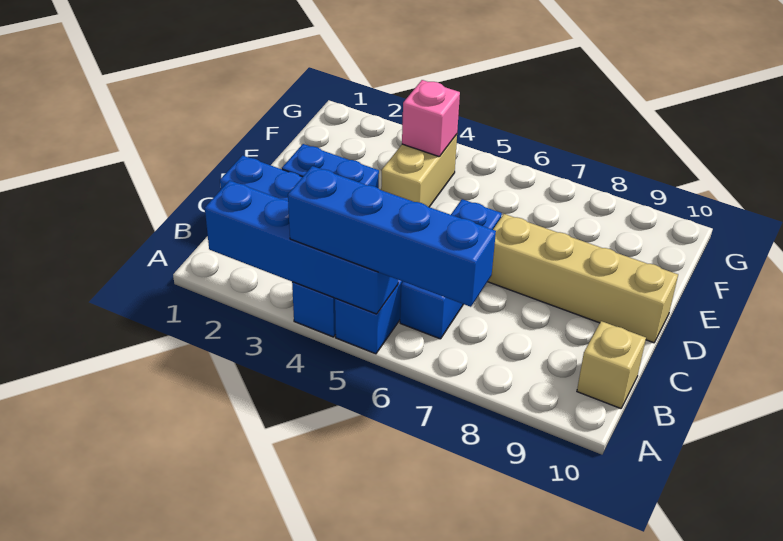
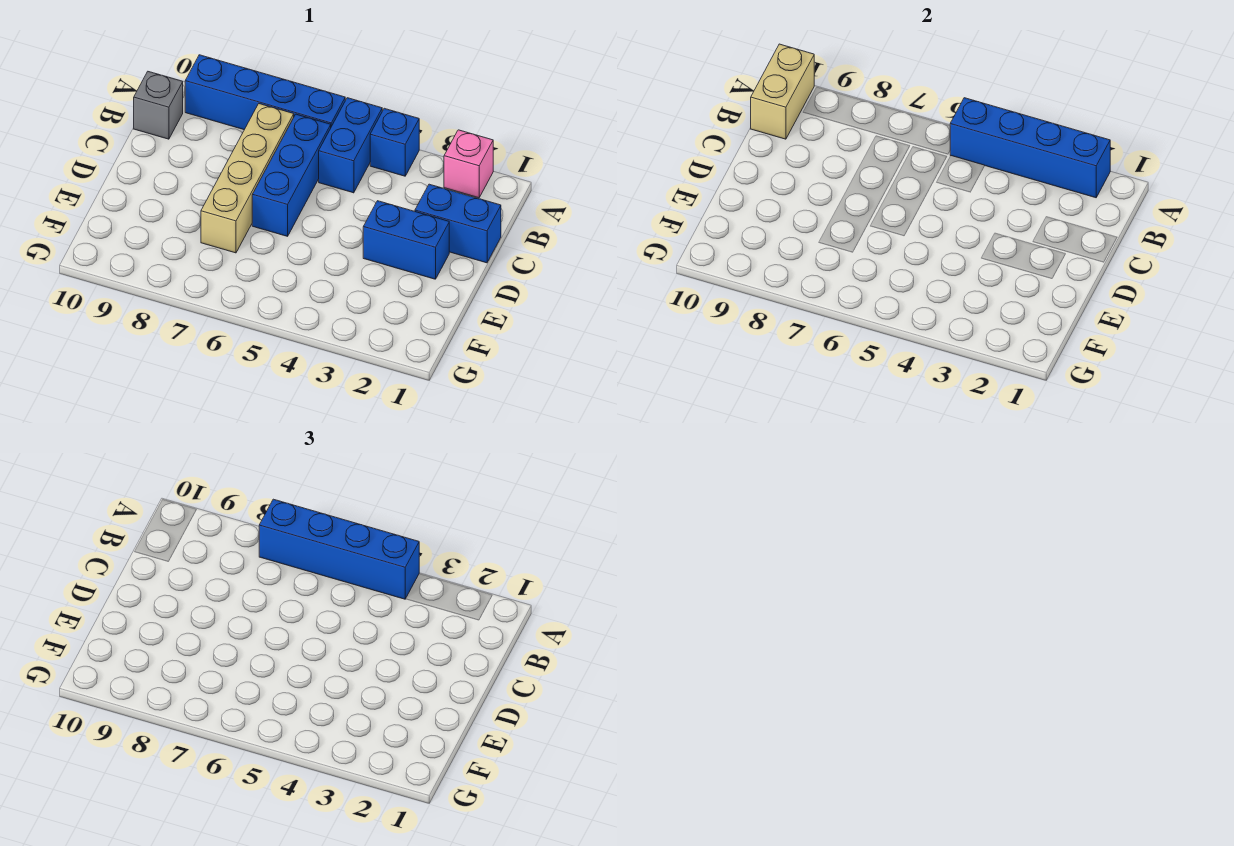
none -> blue brick A6:A9 level 1
tan brick B10 level 1 -> grey brick B10 level 1
tan brick D7:D10 level 1 -> tan brick B7:E7 level 1
tan brick E4:F4 level 1 -> tan brick A10:B10 level 2
pink brick F4 level 2 -> pink brick A2 level 1

